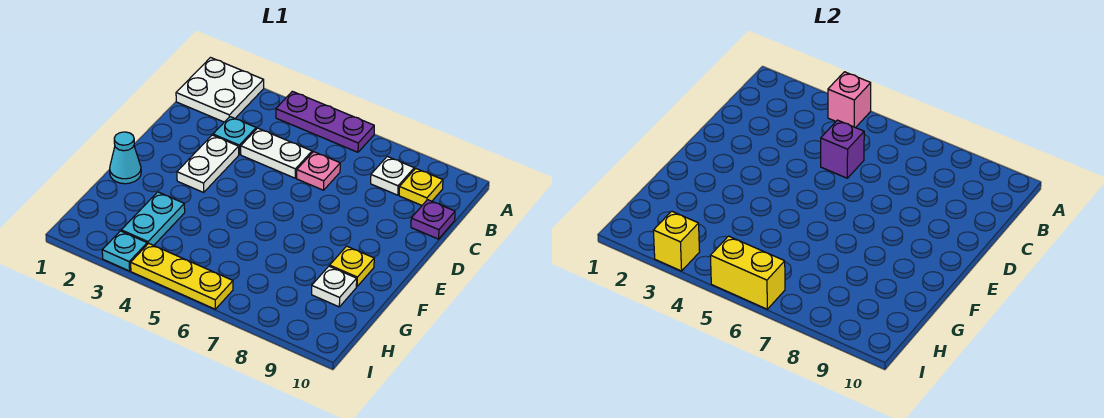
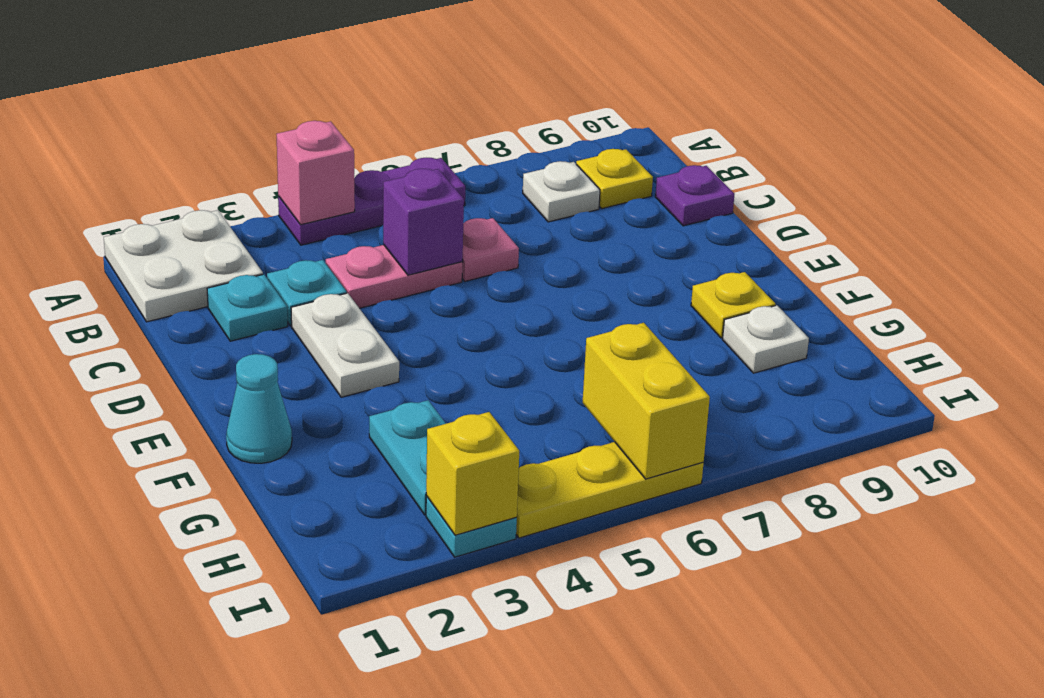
none -> cyan plate C2 level 1
white plate C4:C5 level 1 -> pink plate C4:C5 level 1
yellow brick I5:I6 level 2 -> yellow brick H6:I6 level 2

